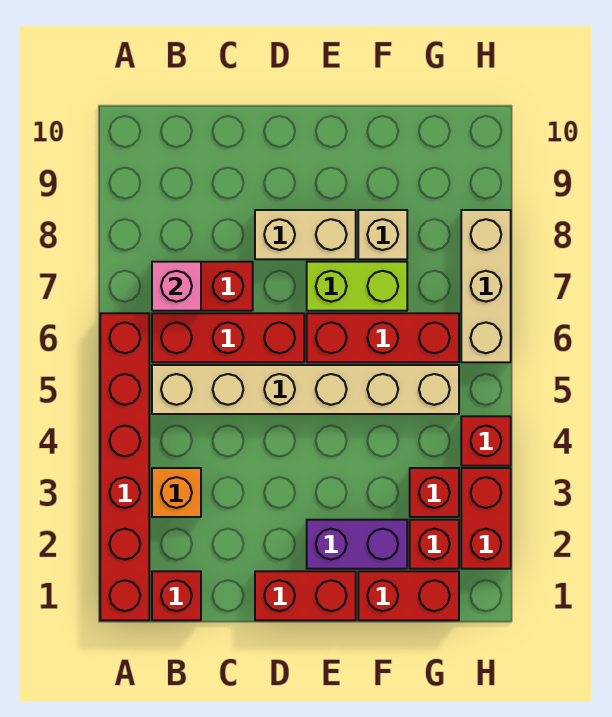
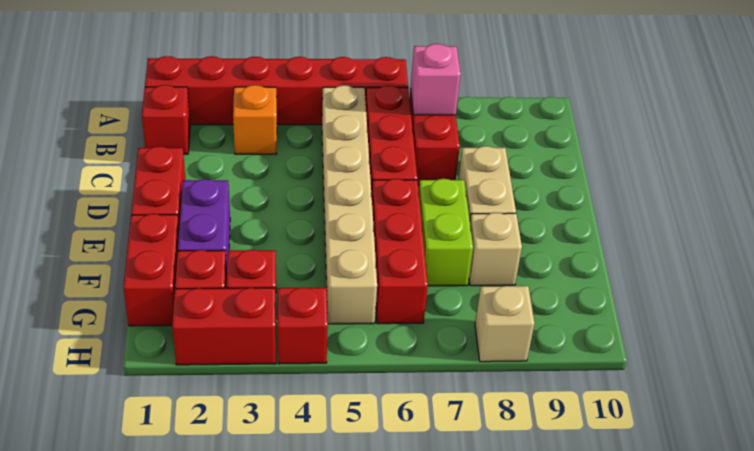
tan brick H6:H8 level 1 -> tan brick H8 level 1

